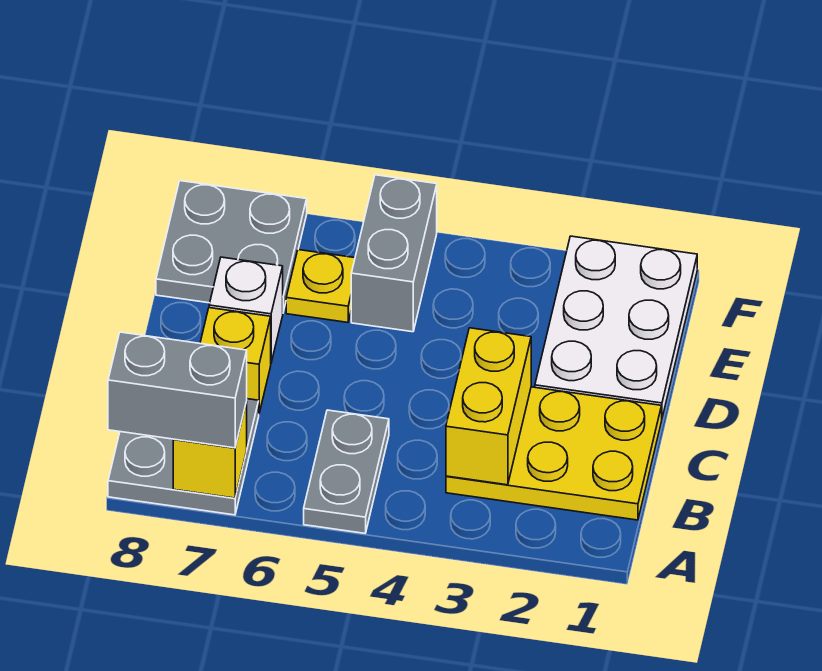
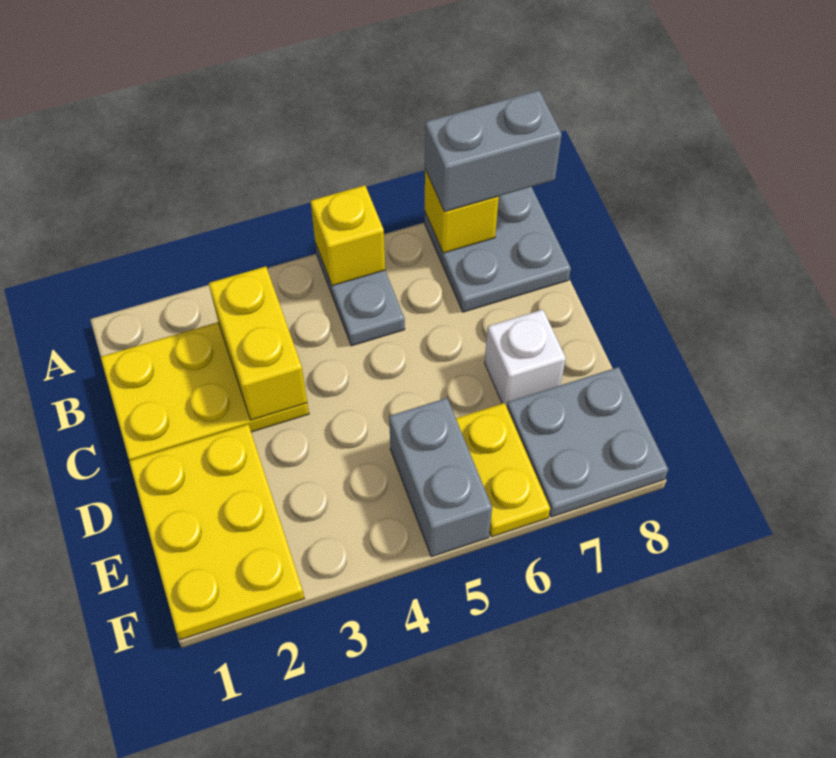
yellow brick C7 level 1 -> yellow brick A5 level 2
white plate D1:F2 level 1 -> yellow plate D1:F2 level 1
yellow plate E6 level 1 -> yellow plate E6:F6 level 1

